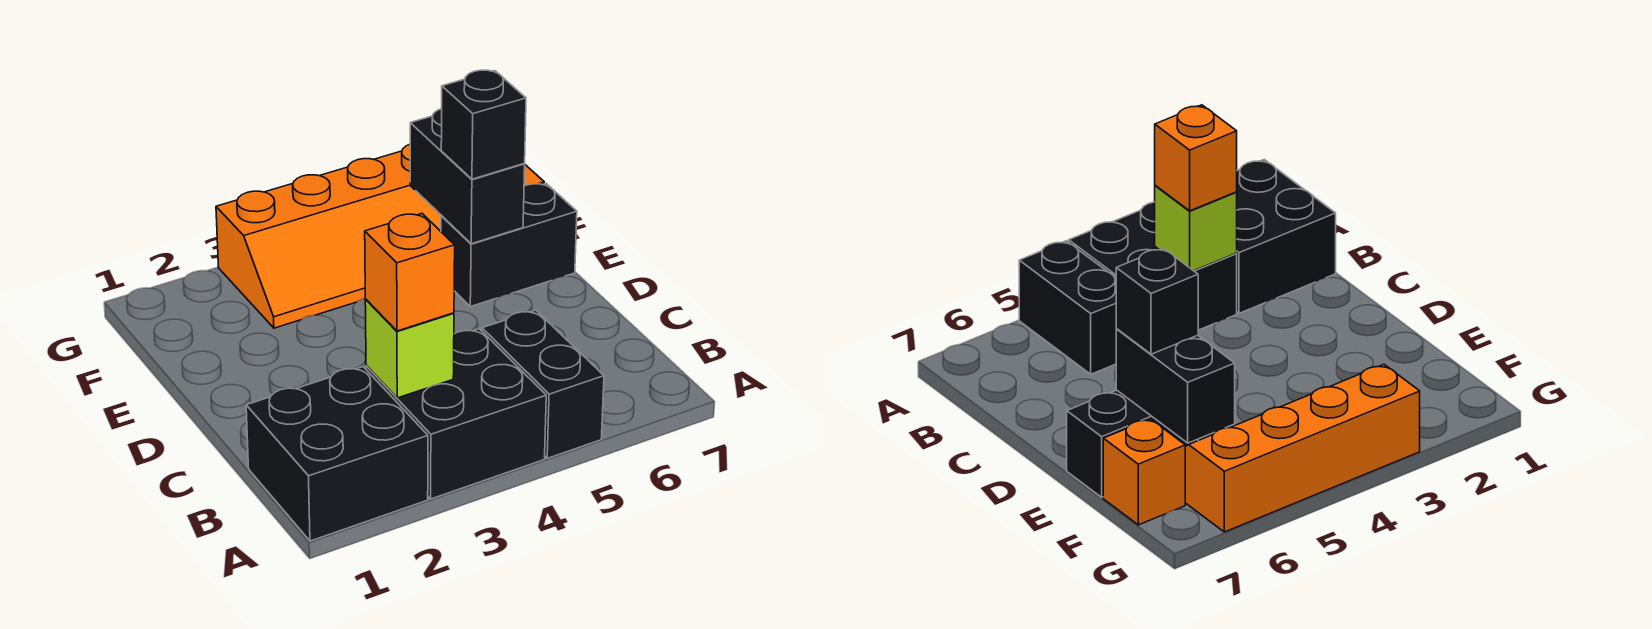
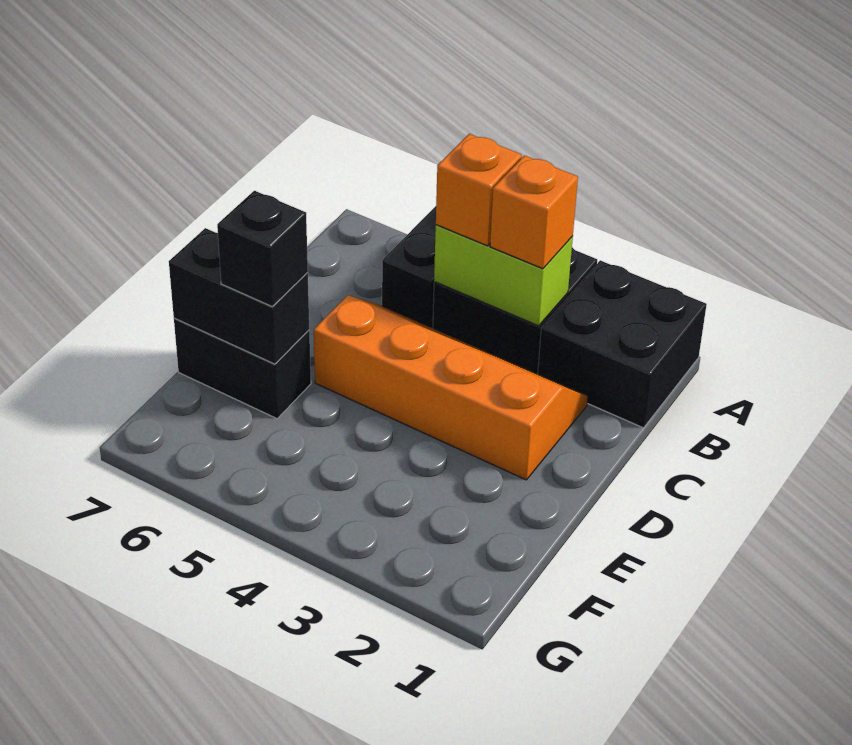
lime brick B3 level 2 -> lime brick B3:B4 level 2
black brick E6:F6 level 2 -> black brick E6:E7 level 2
orange slope F3:G6 level 1 top G -> orange slope C2:D5 level 1 top D
orange brick F7 level 1 -> orange brick B4 level 3

